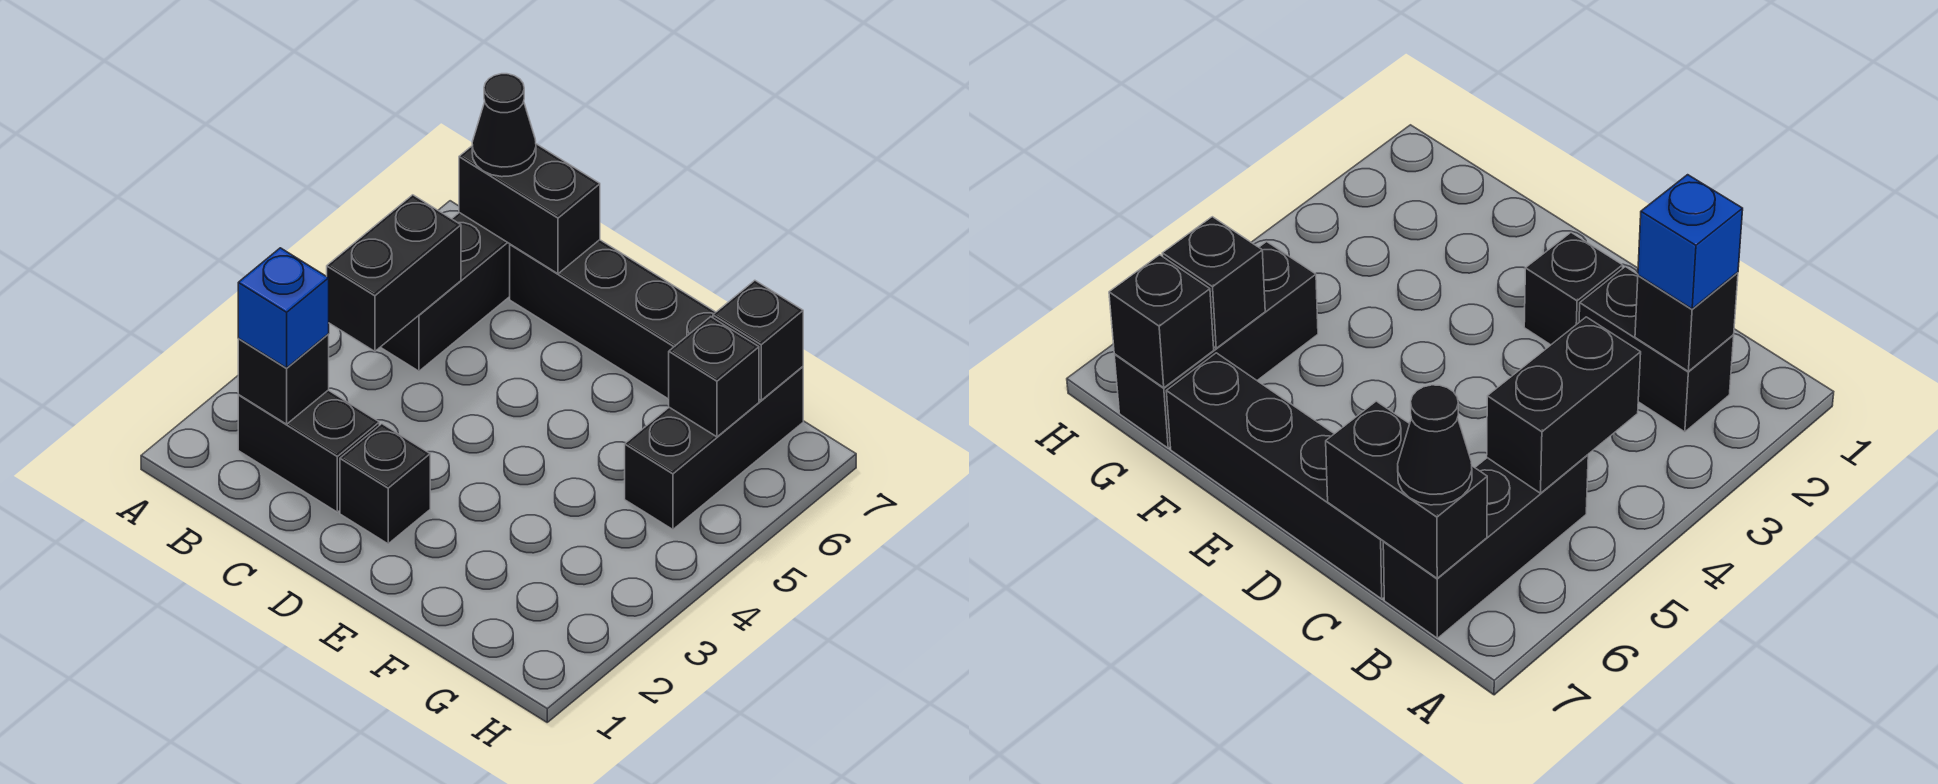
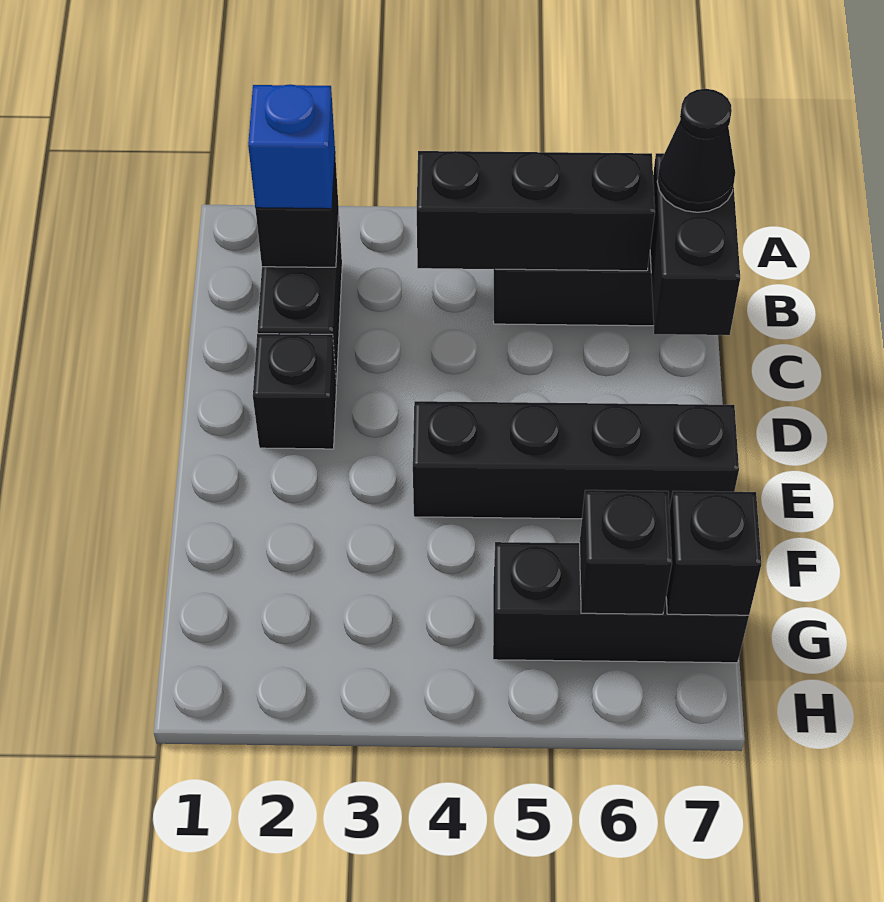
black brick B4:B5 level 2 -> black brick B4:B6 level 2
black brick C7:F7 level 1 -> black brick E4:E7 level 1

